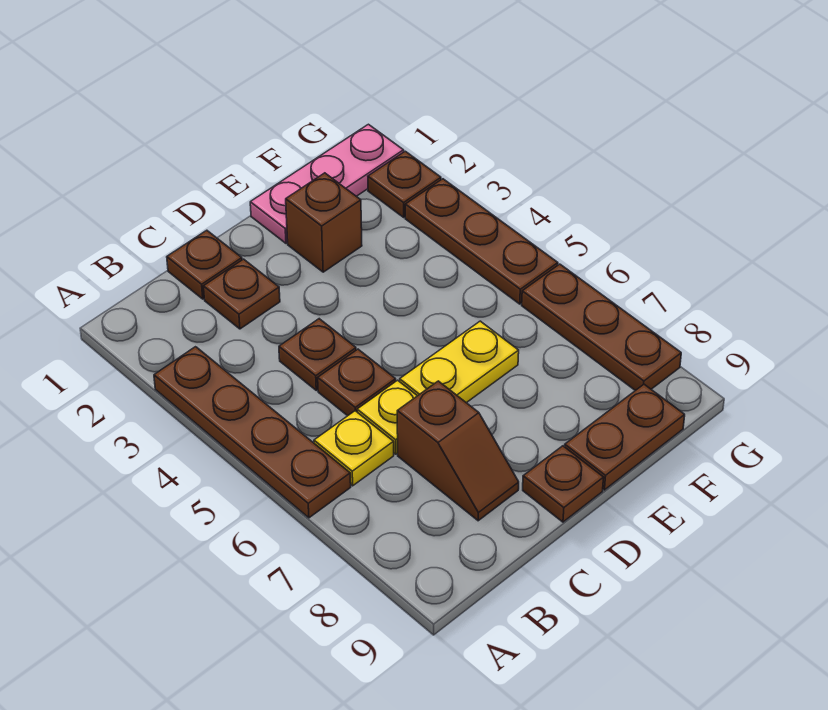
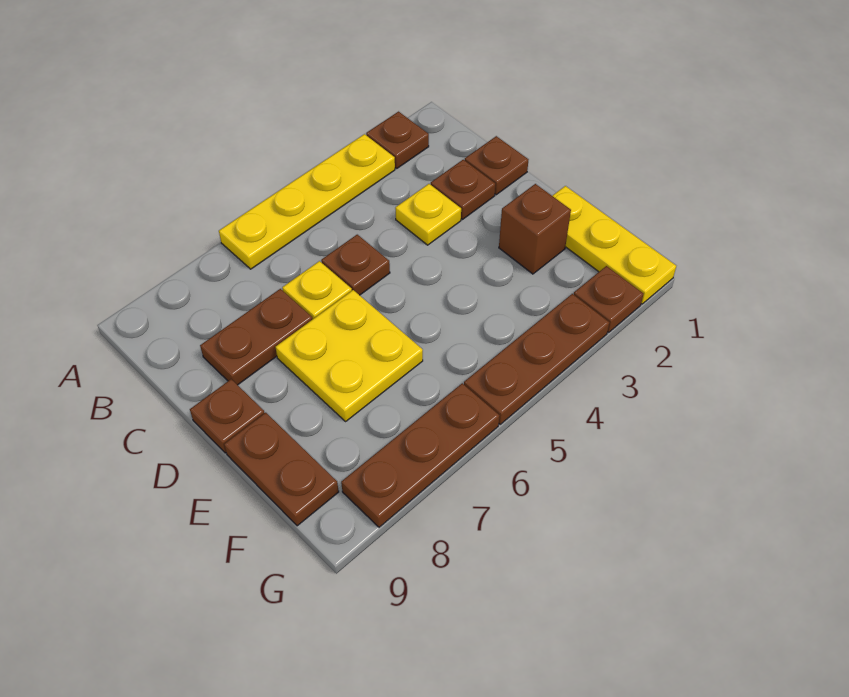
brown plate A3:A6 level 1 -> yellow plate A3:A6 level 1
yellow plate B6 level 1 -> yellow plate C3 level 1
brown plate C4 level 1 -> brown plate A2 level 1
brown slope C7:C8 level 1 top 7 -> brown plate C7:C8 level 1
yellow plate D6:E6 level 1 -> yellow plate D6:E7 level 1
pink plate E1:G1 level 1 -> yellow plate E1:G1 level 1

